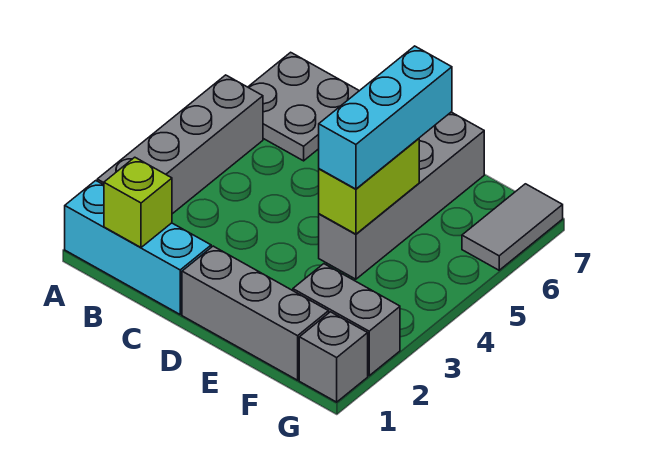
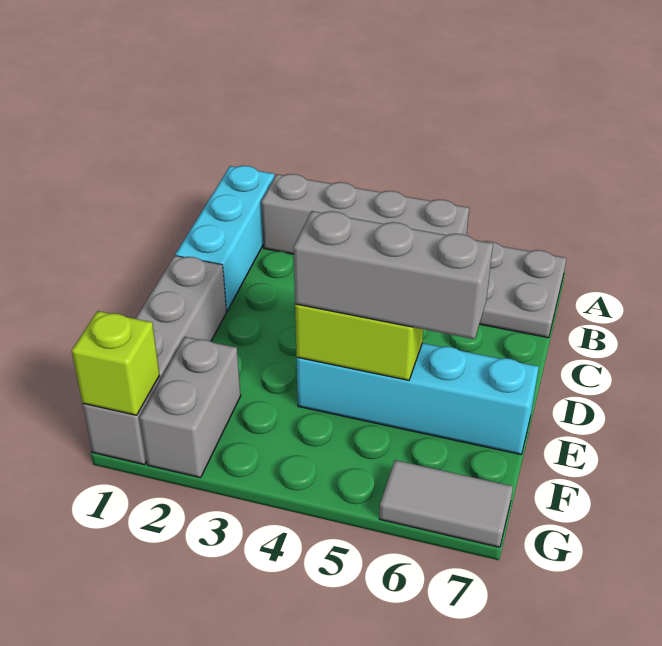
lime brick B1 level 2 -> lime brick G1 level 2
grey brick E4:E7 level 1 -> cyan brick E4:E7 level 1
cyan brick E4:E6 level 3 -> grey brick E4:E6 level 3

